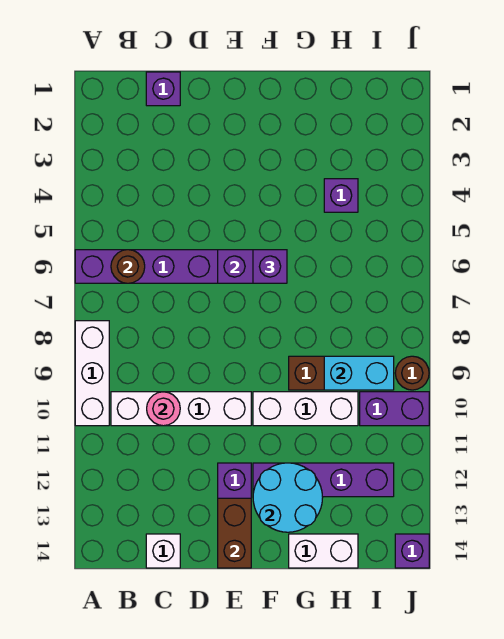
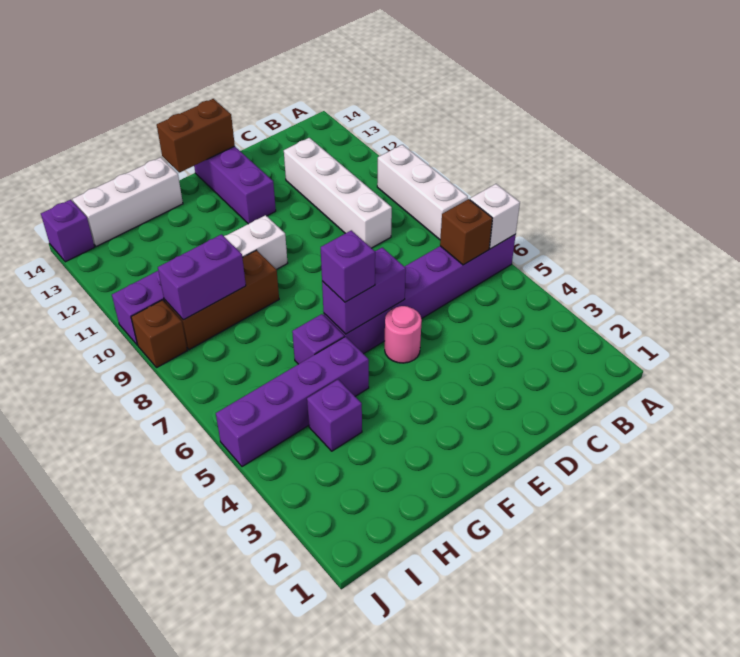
brown round brick B6 level 2 -> brown brick B6 level 2
white brick B10:E10 level 1 -> white brick C9:C12 level 1
purple brick C1 level 1 -> purple brick G6 level 1
pink round brick C10 level 2 -> pink round brick E5 level 1
white brick C14 level 1 -> white brick A6 level 2
brown brick E13:E14 level 2 -> brown brick E14:F14 level 2
purple brick F12:I12 level 1 -> purple brick G5:J5 level 1
cyan round brick F12:G13 level 2 -> none
white brick G14:H14 level 1 -> white brick G14:I14 level 1
cyan brick H9:I9 level 2 -> purple brick H9:I9 level 2
brown round brick J9 level 1 -> brown brick J9 level 1

